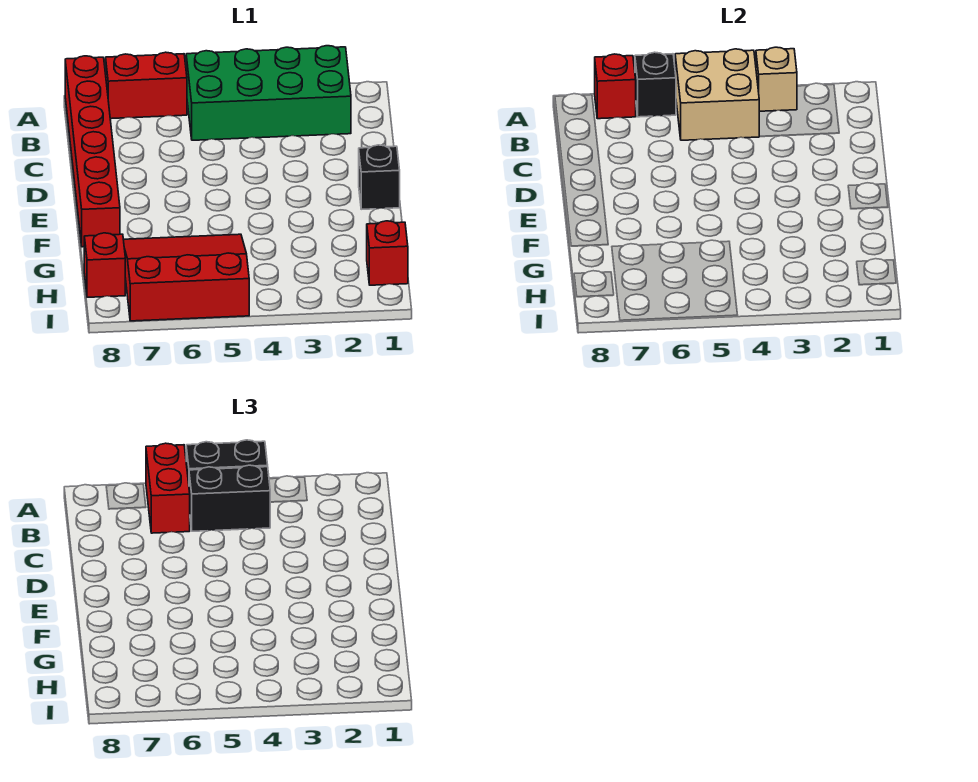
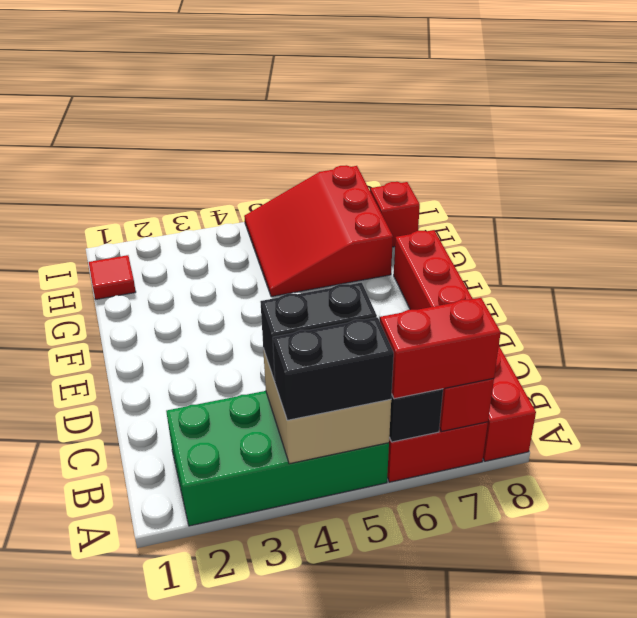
tan brick A3 level 2 -> none
red brick A6:B6 level 3 -> red brick A6:A7 level 3
black brick E1 level 1 -> none
red slope G5:I7 level 1 top I -> red slope G5:I7 level 1 top 7
red brick H1 level 1 -> red tile H1 level 1

